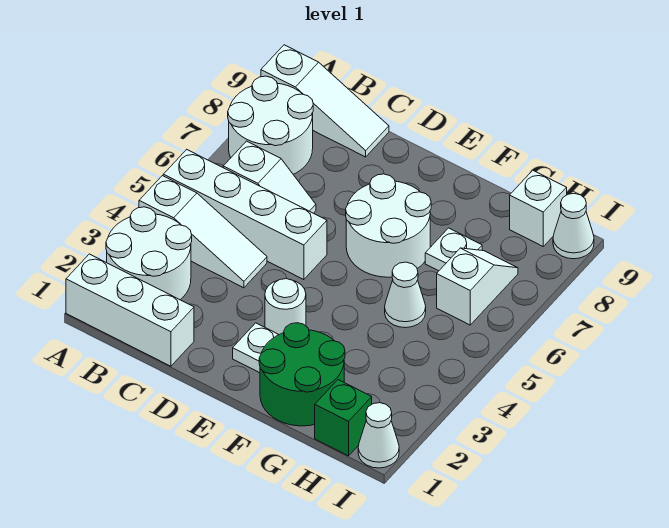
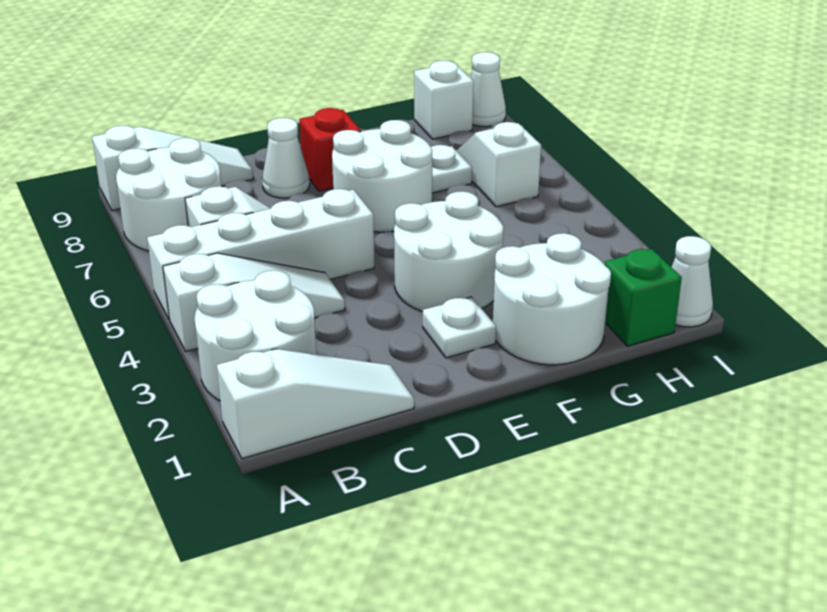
white brick A1:C1 level 1 -> white slope A1:C1 level 1 top A
white round brick E3 level 1 -> white round brick E3:F4 level 1
none -> red brick E8 level 1
green round brick F1:G2 level 1 -> white round brick F1:G2 level 1
white cone G5 level 1 -> white cone D8 level 1

